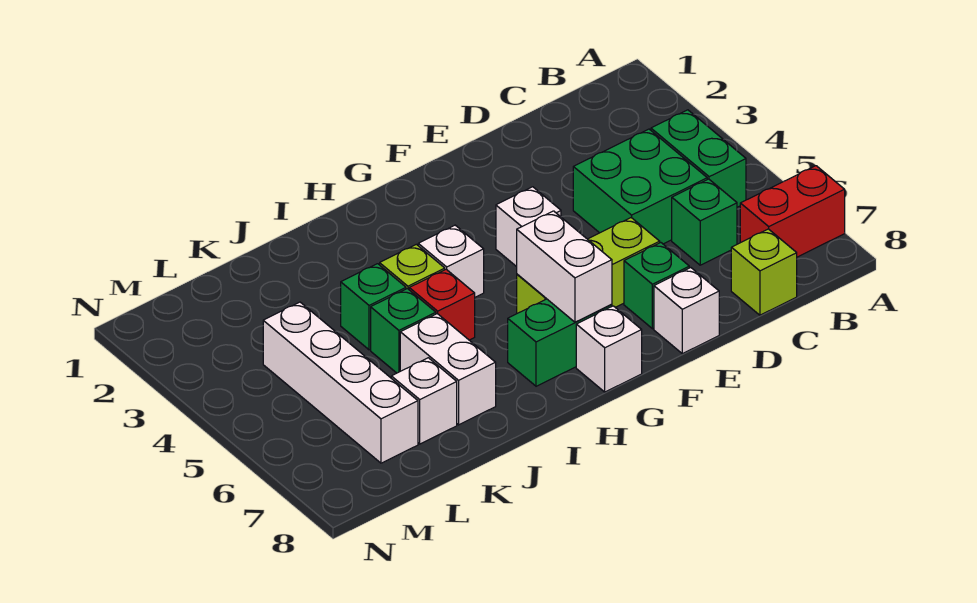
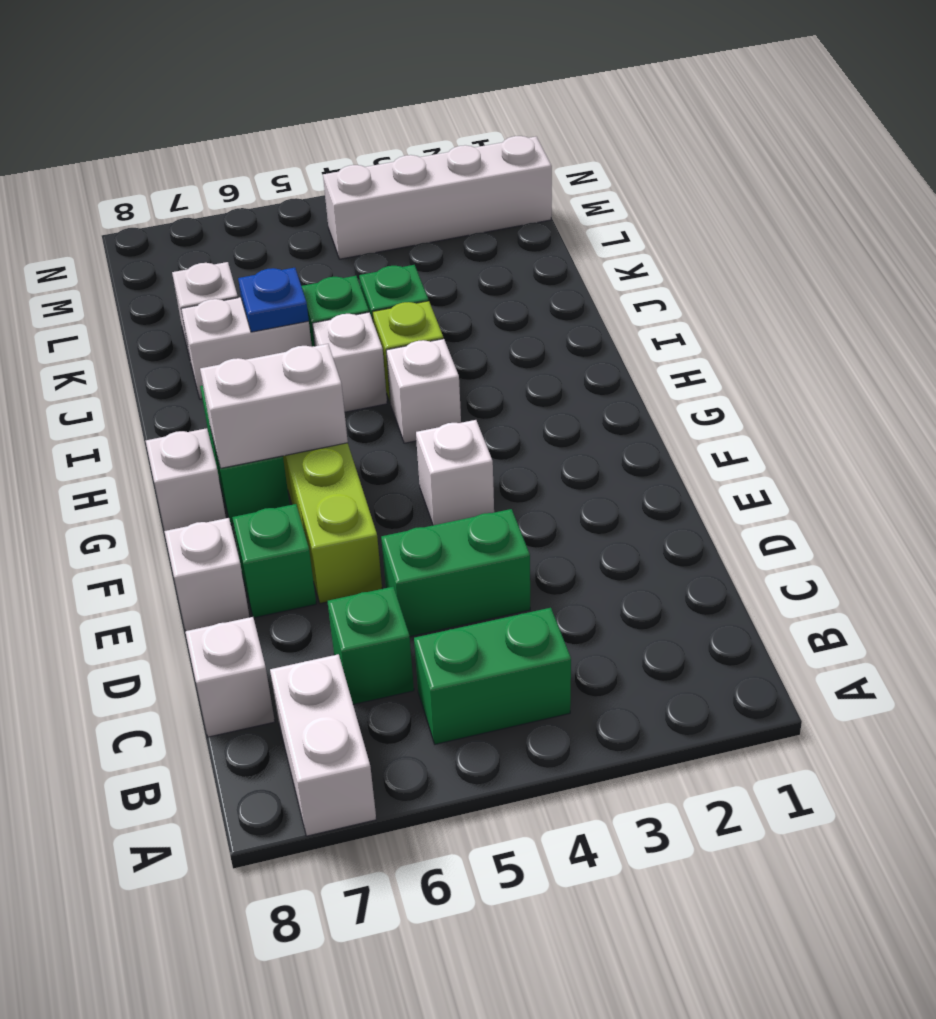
red brick A7:B7 level 1 -> white brick A7:B7 level 1
green brick C4:D5 level 1 -> green brick D4:D5 level 1
lime brick C8 level 1 -> white brick C8 level 1
red brick I5 level 1 -> white brick I5 level 1
none -> blue plate J6 level 2
white brick L4:L7 level 1 -> white brick M1:M4 level 1

